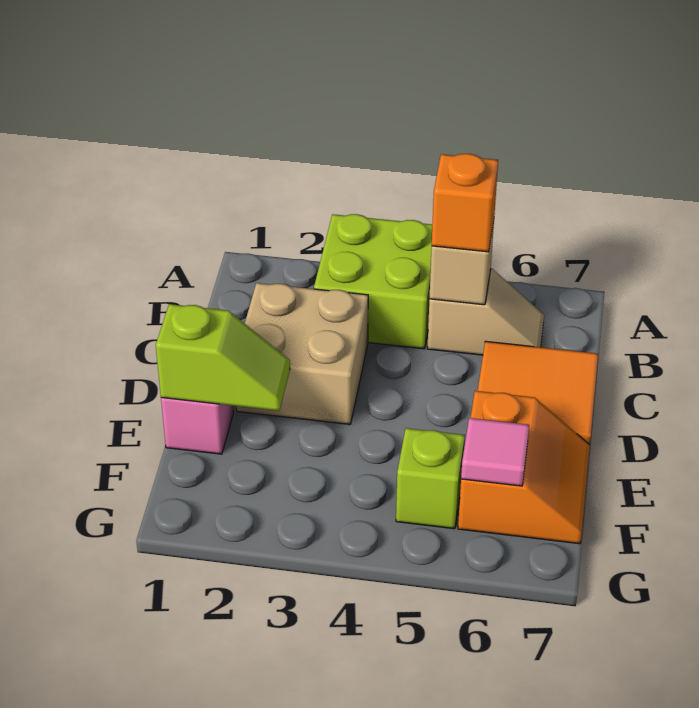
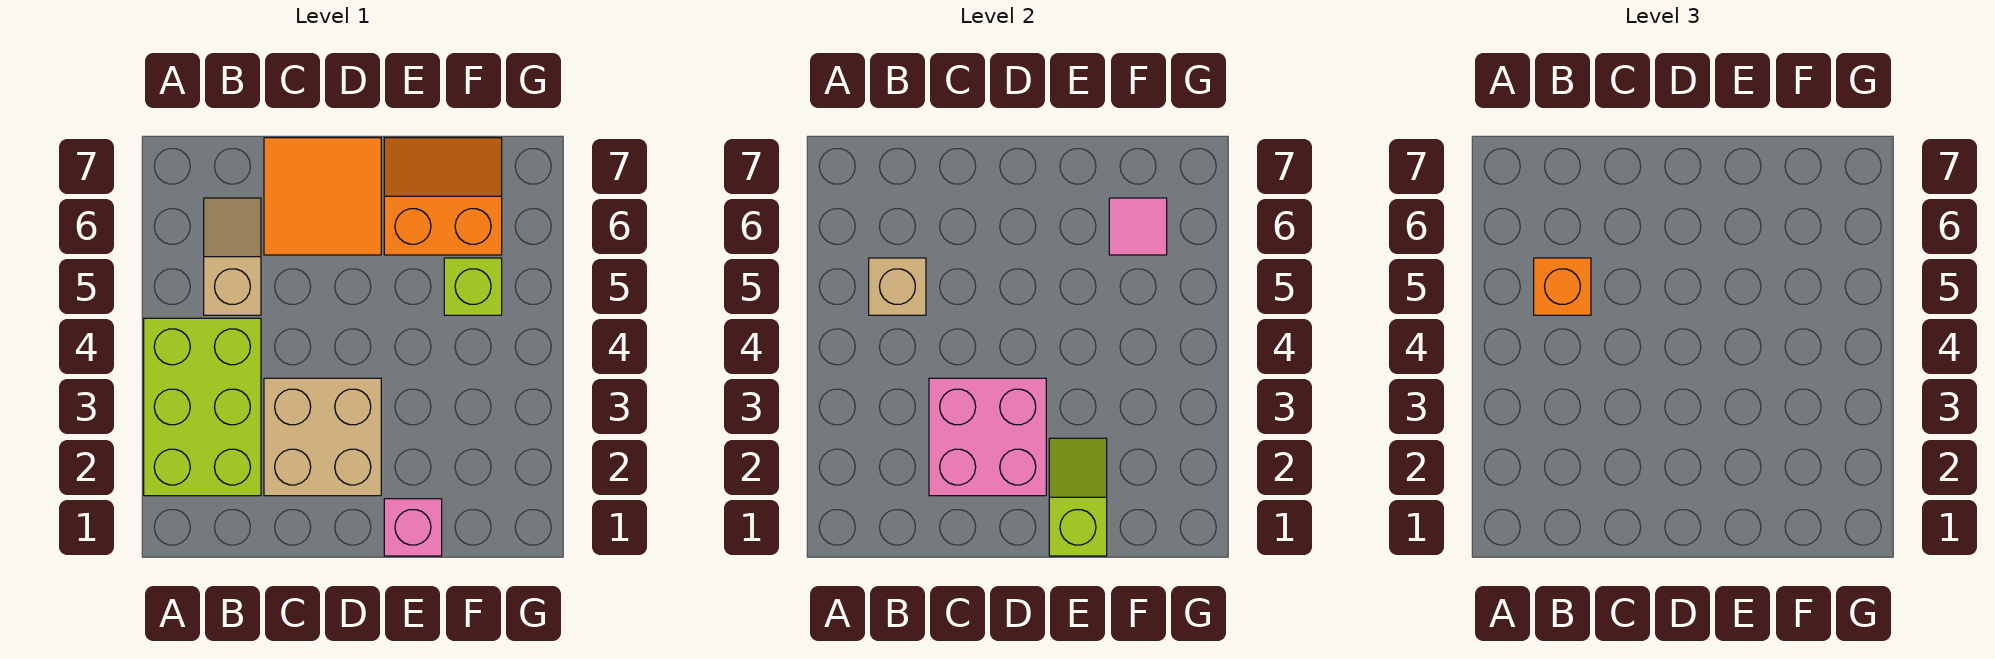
lime brick A3:B4 level 1 -> lime brick A2:B4 level 1
none -> pink brick C2:D3 level 2

